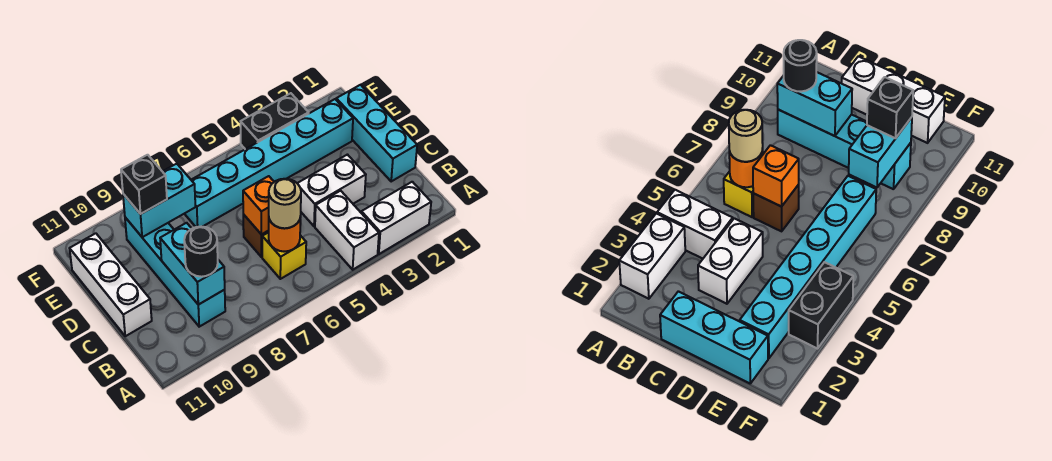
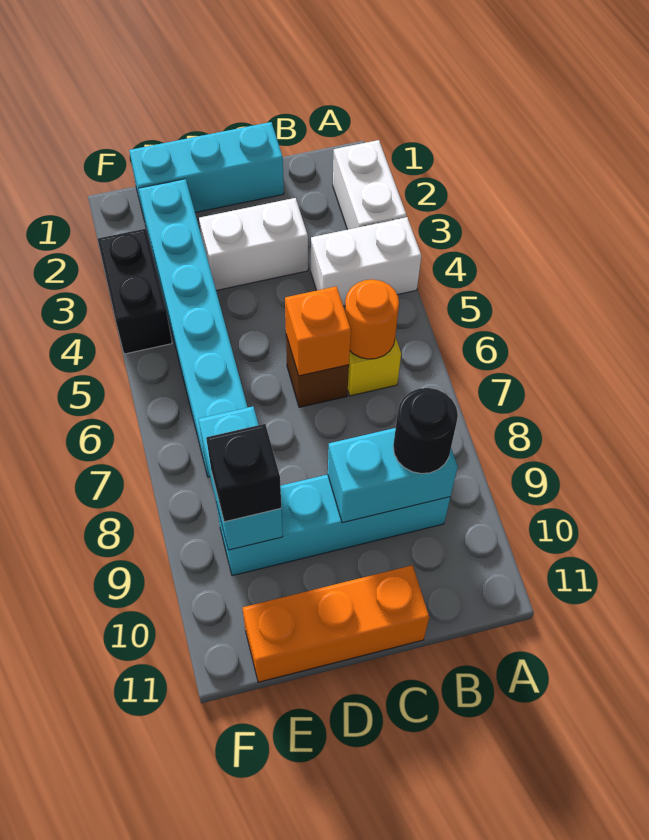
tan round brick B6 level 3 -> none
white brick C3:C4 level 1 -> white brick C3:D3 level 1
white brick C11:E11 level 1 -> orange brick C11:E11 level 1

